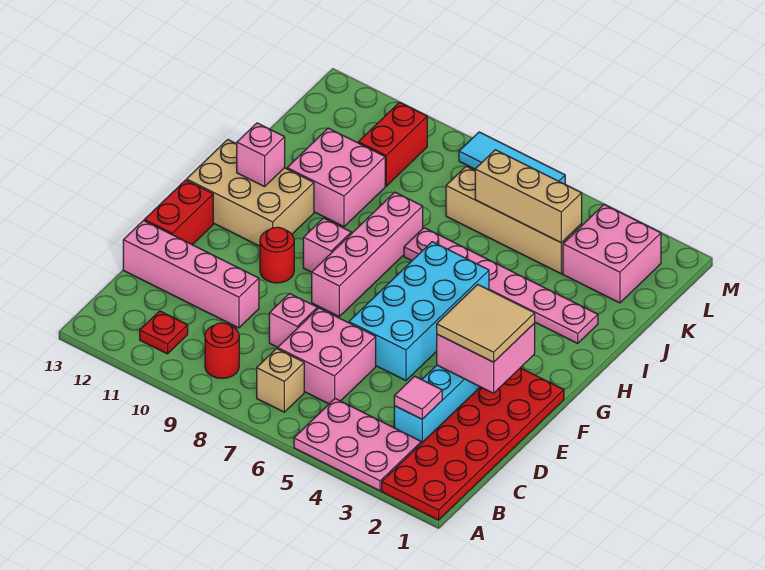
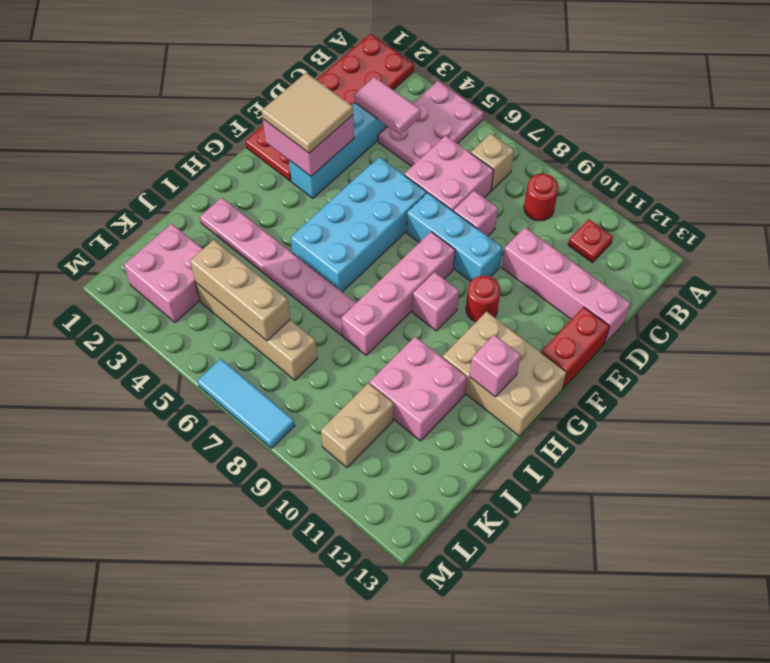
pink plate A3:B5 level 1 -> pink plate A4:C5 level 1
pink tile C3 level 2 -> pink tile C3:C4 level 2
none -> cyan brick E7:E9 level 1
red brick K10:L10 level 1 -> tan brick K10:L10 level 1

